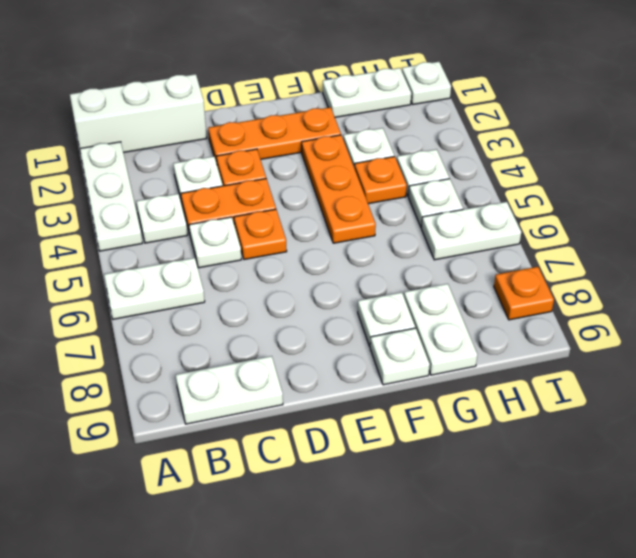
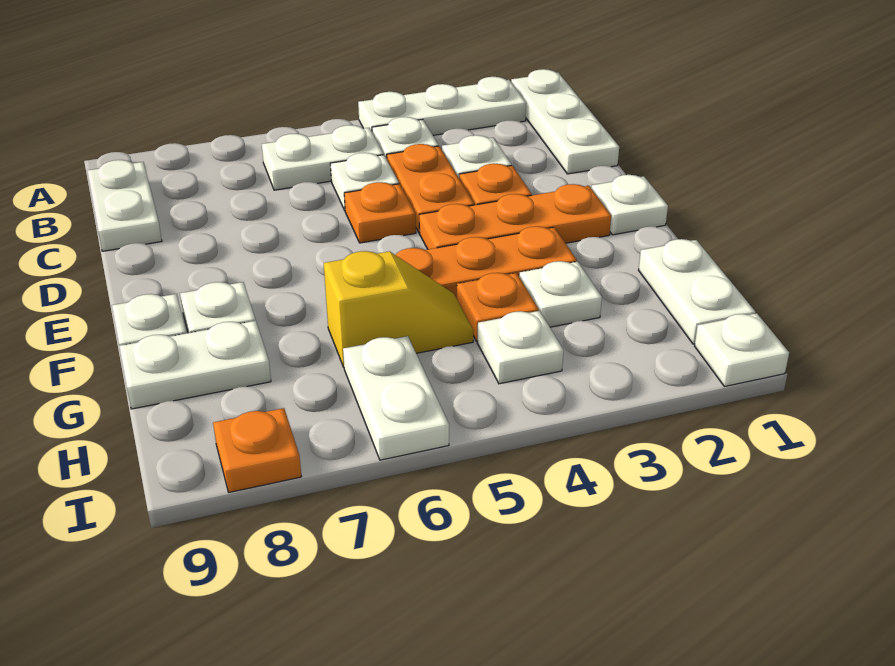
white brick A1:C1 level 1 -> white plate A1:C1 level 1
white plate A6:B6 level 1 -> white plate B5:B6 level 1
orange plate D2:F2 level 1 -> orange plate E2:E4 level 1
none -> yellow slope G5:G6 level 1 top 6
white plate H5 level 1 -> white plate E1 level 1

